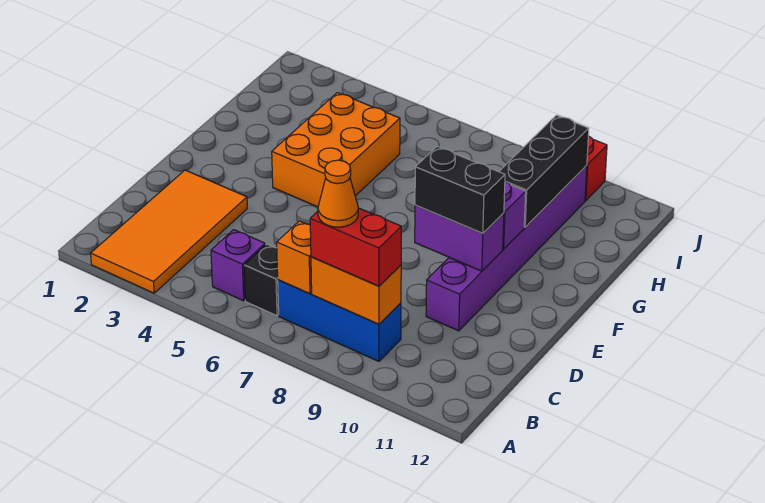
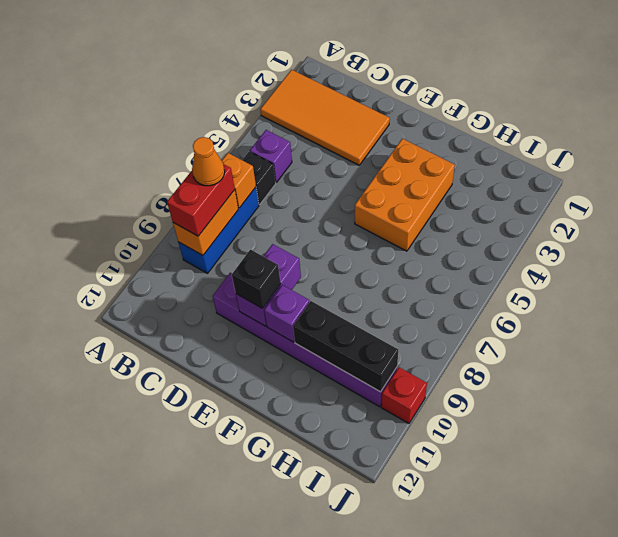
black brick E9:E10 level 3 -> black brick E10 level 3
orange brick F4:H5 level 1 -> orange brick F3:G5 level 1

